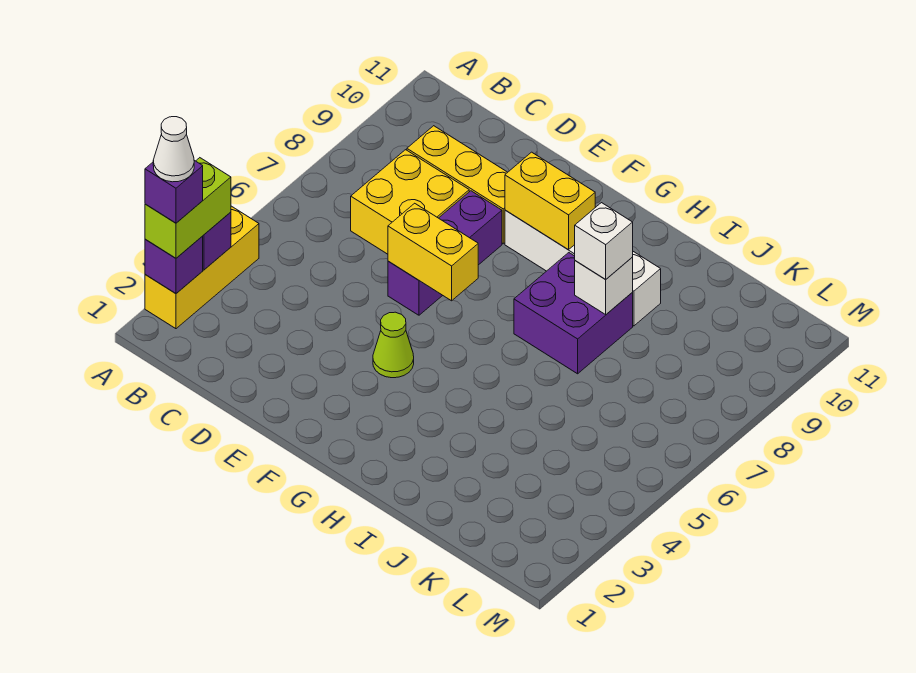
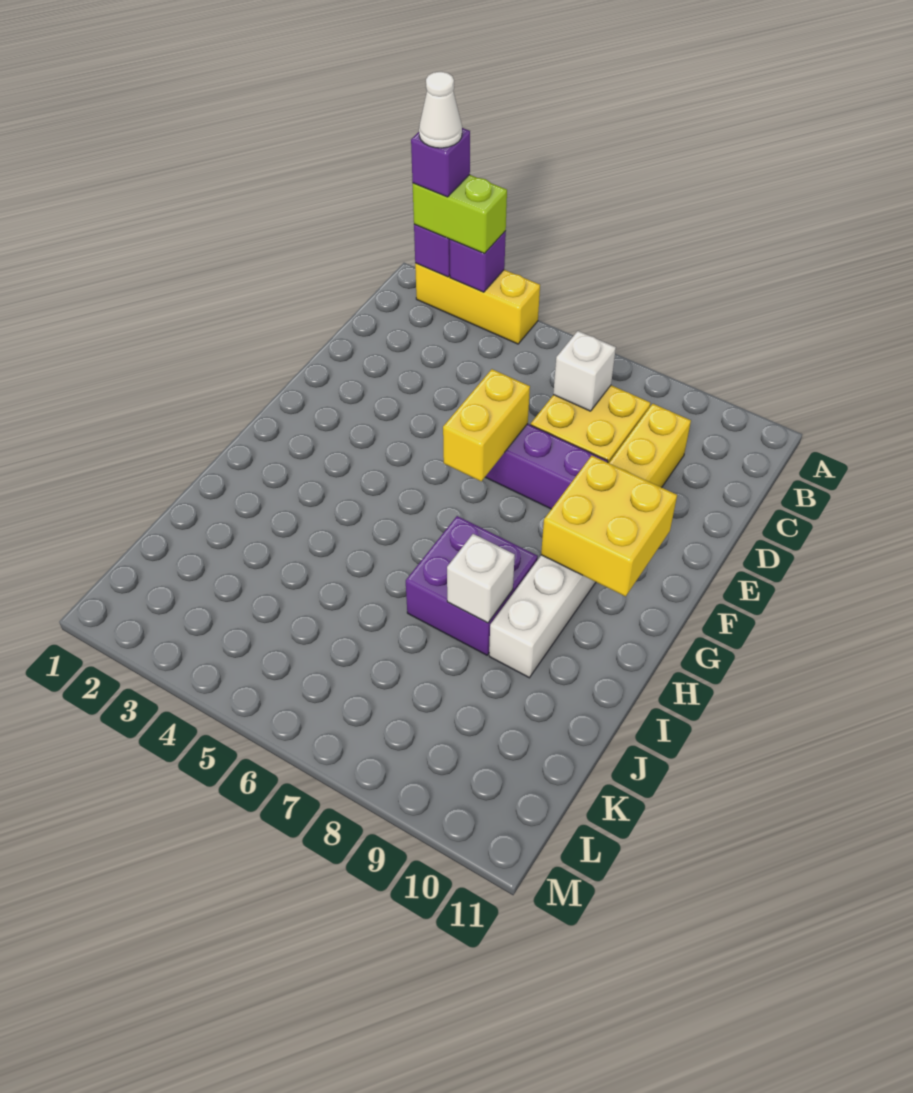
lime cone F4 level 1 -> none
yellow brick F9:G9 level 2 -> yellow brick F9:G10 level 2
white brick I8 level 3 -> white brick C7 level 2

